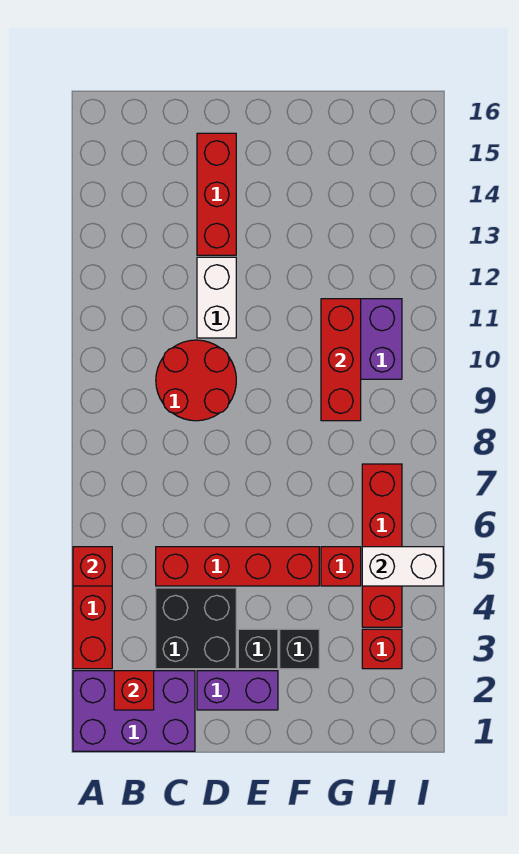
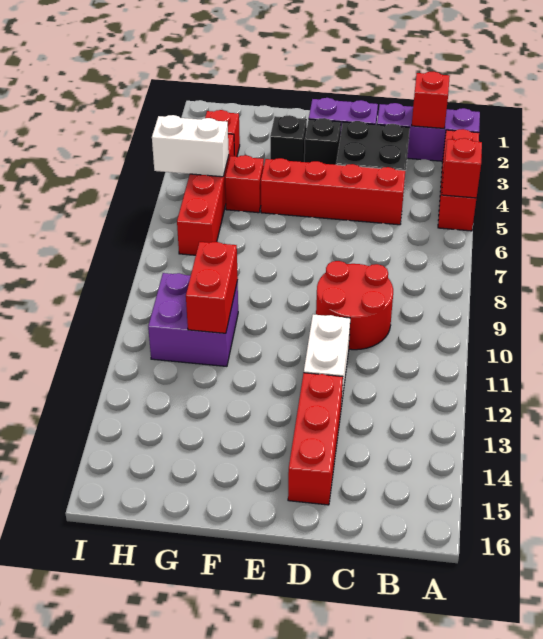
purple brick A1:C2 level 1 -> purple brick A2:C2 level 1
red brick G9:G11 level 2 -> red brick G10:G11 level 2

